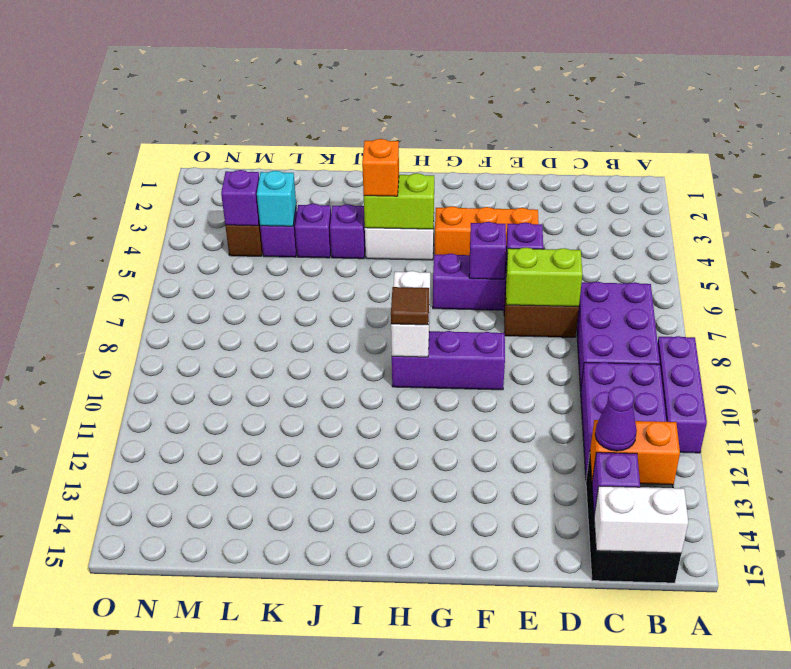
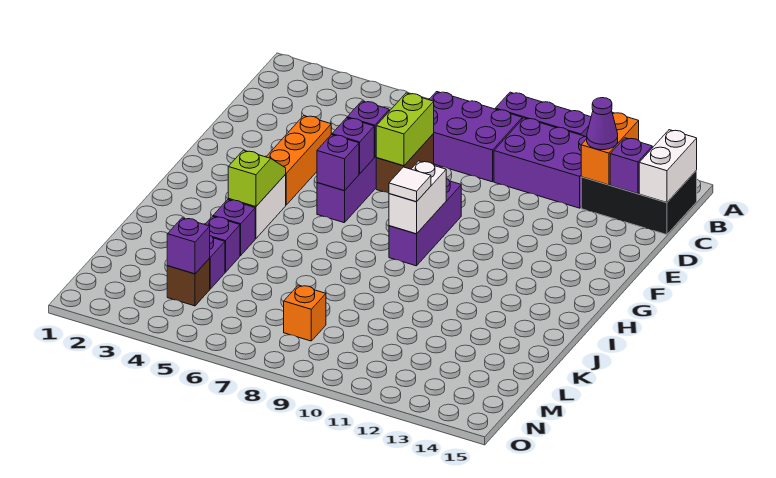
none -> purple brick G6 level 2
lime brick H4:I4 level 2 -> lime slope H4:I4 level 2 top I
white brick H8:H9 level 2 -> white brick G9:H9 level 2
brown tile H9 level 3 -> white tile H9 level 3
orange brick I4 level 3 -> orange brick M8 level 1
cyan brick L4 level 2 -> none

